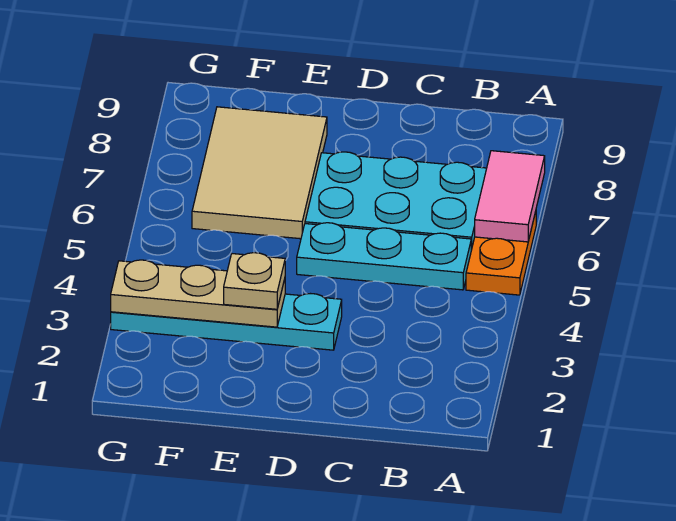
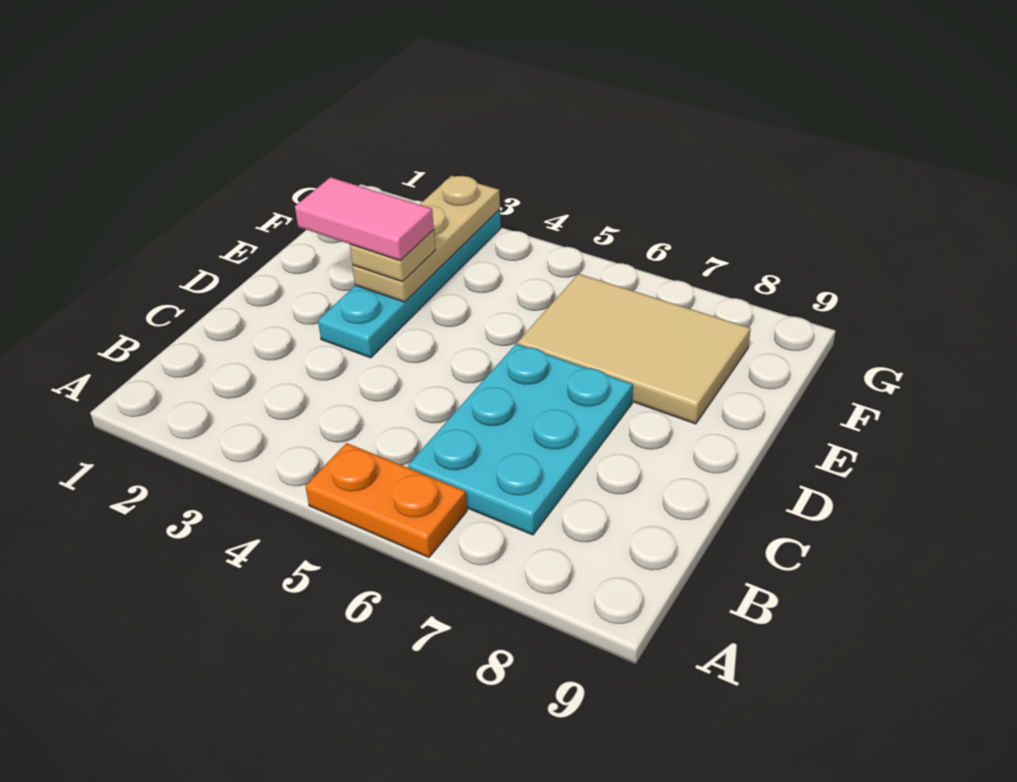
pink tile A6:A7 level 2 -> pink tile E2:E3 level 4
cyan plate B5:D5 level 1 -> none

